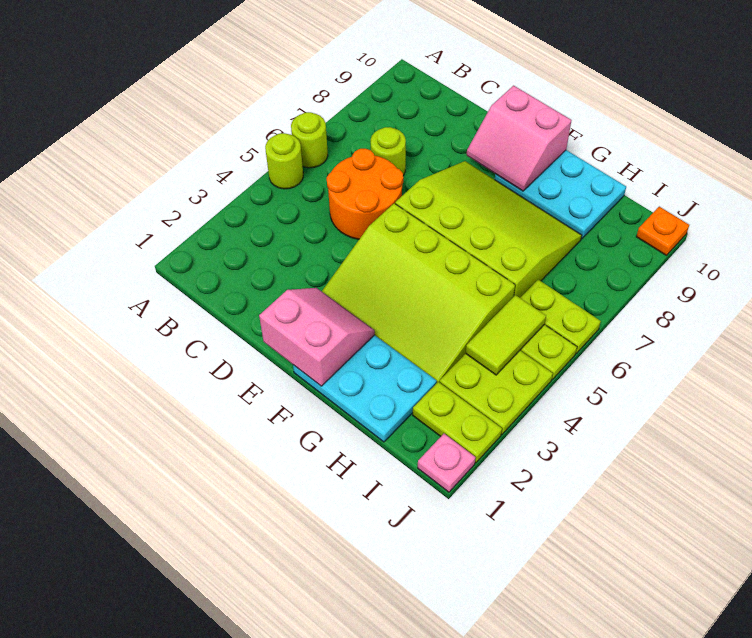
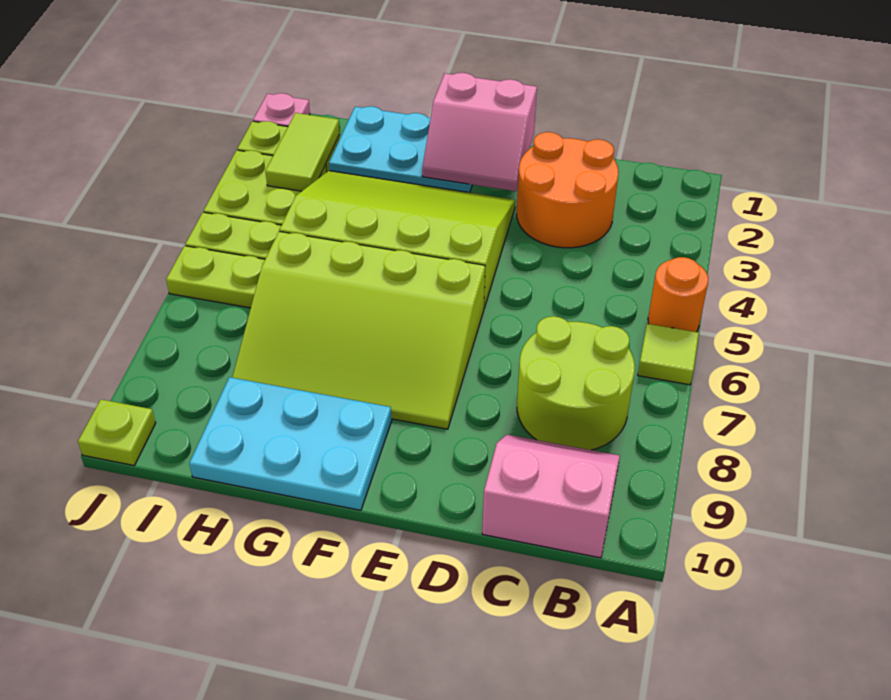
lime round brick A5 level 1 -> orange round brick A5 level 1
lime round brick A6 level 1 -> lime tile A6 level 1
orange round brick C5:D6 level 1 -> orange round brick C2:D3 level 1
lime round brick C7 level 1 -> lime round brick B7:C8 level 1
pink slope E9:F10 level 2 top 10 -> pink slope B9:C10 level 1 top 10
lime tile I4:I5 level 2 -> lime tile I2:I3 level 2
orange plate J10 level 1 -> lime plate J10 level 1

